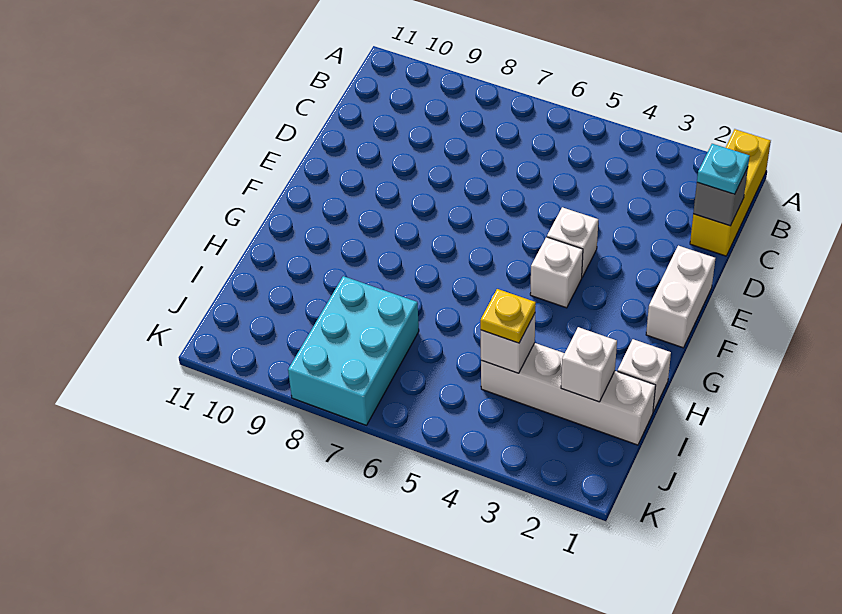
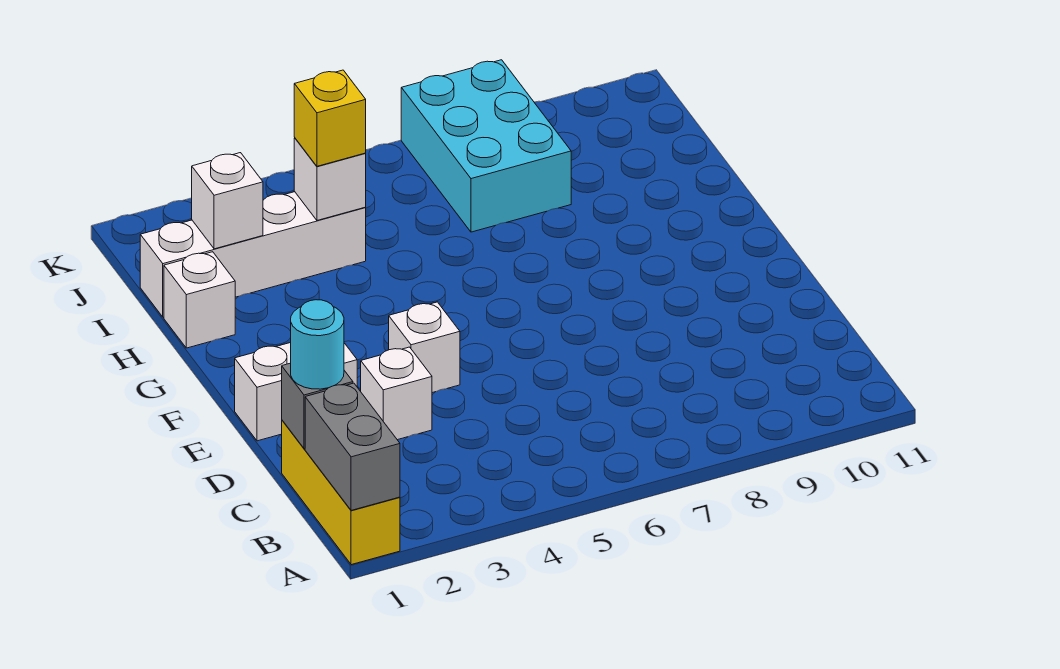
none -> grey brick A1:B1 level 2
cyan plate C1 level 3 -> cyan round brick C1 level 3
white brick E1:F1 level 1 -> white brick E1:E2 level 1
white brick F4 level 1 -> white brick D3 level 1
yellow plate I4 level 3 -> yellow brick I4 level 3

